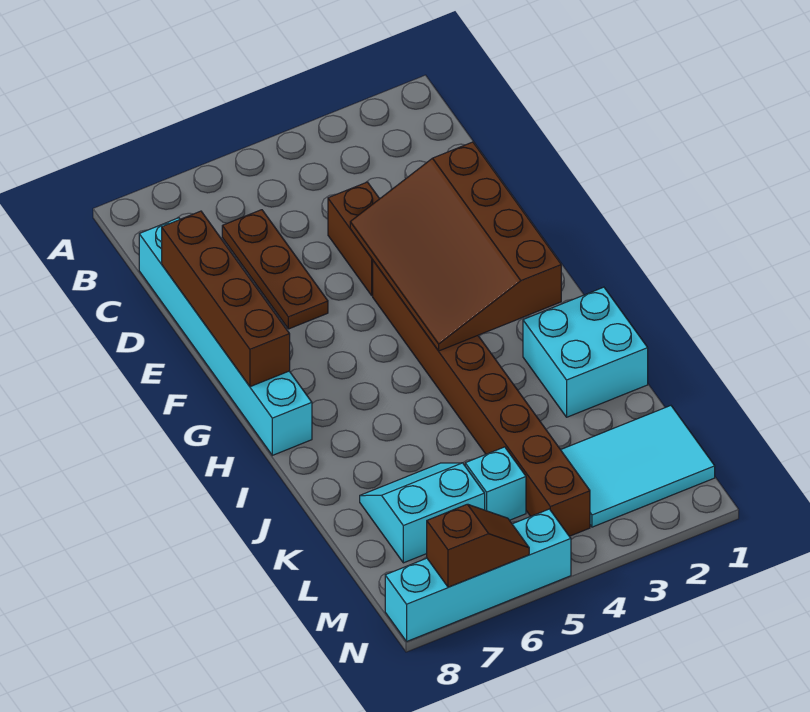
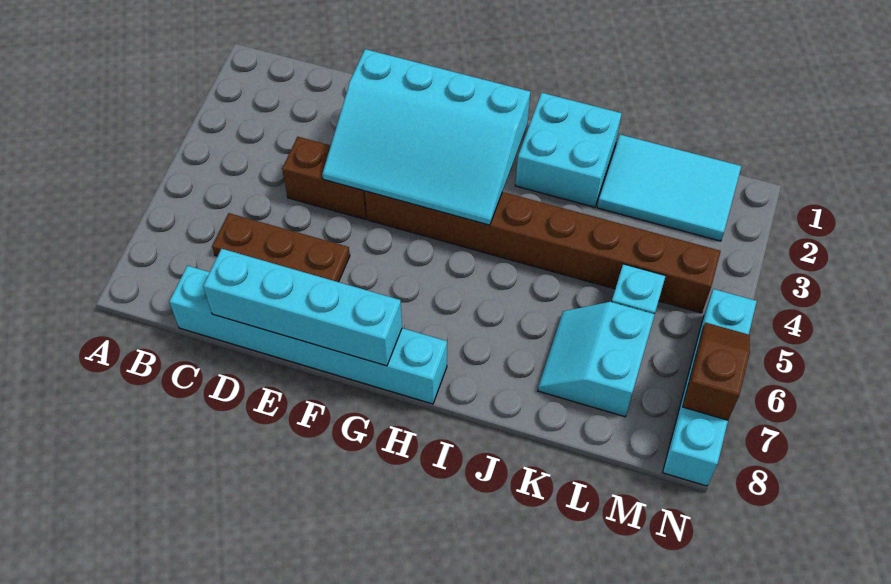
brown brick D8:G8 level 2 -> cyan brick D8:G8 level 2
brown slope E2:H4 level 2 top 2 -> cyan slope E2:H4 level 2 top 2
cyan tile L1:M3 level 1 -> cyan tile K1:M2 level 1

